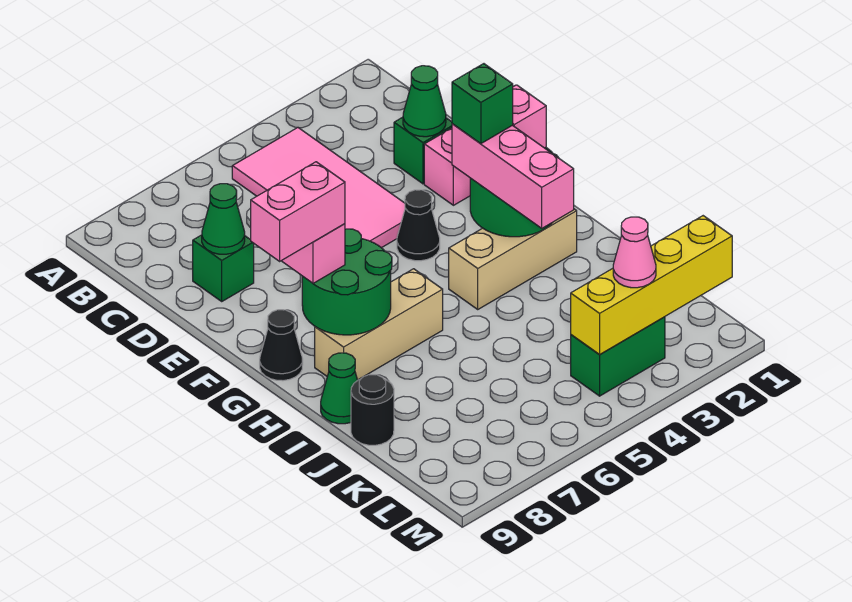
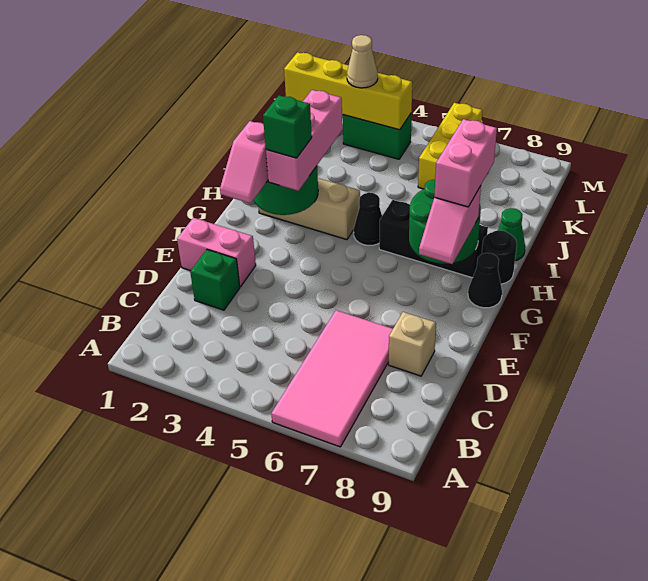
pink tile B4:E5 level 1 -> pink tile A6:D7 level 1
green cone D2 level 2 -> none
green brick D8 level 1 -> tan brick D8 level 1
green cone D8 level 2 -> none
black cone F4 level 1 -> black cone H5 level 1
pink brick G8:G9 level 4 -> pink brick G8:H8 level 4
tan brick H6:H8 level 1 -> black brick H6:H8 level 1
black round brick J9 level 1 -> black round brick H9 level 1
none -> yellow brick K6:M6 level 1
pink cone L3 level 3 -> tan cone L3 level 3

